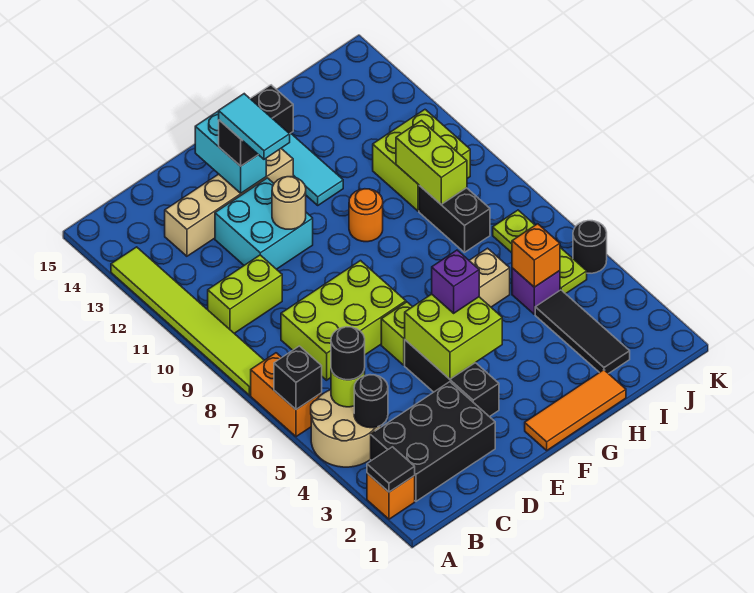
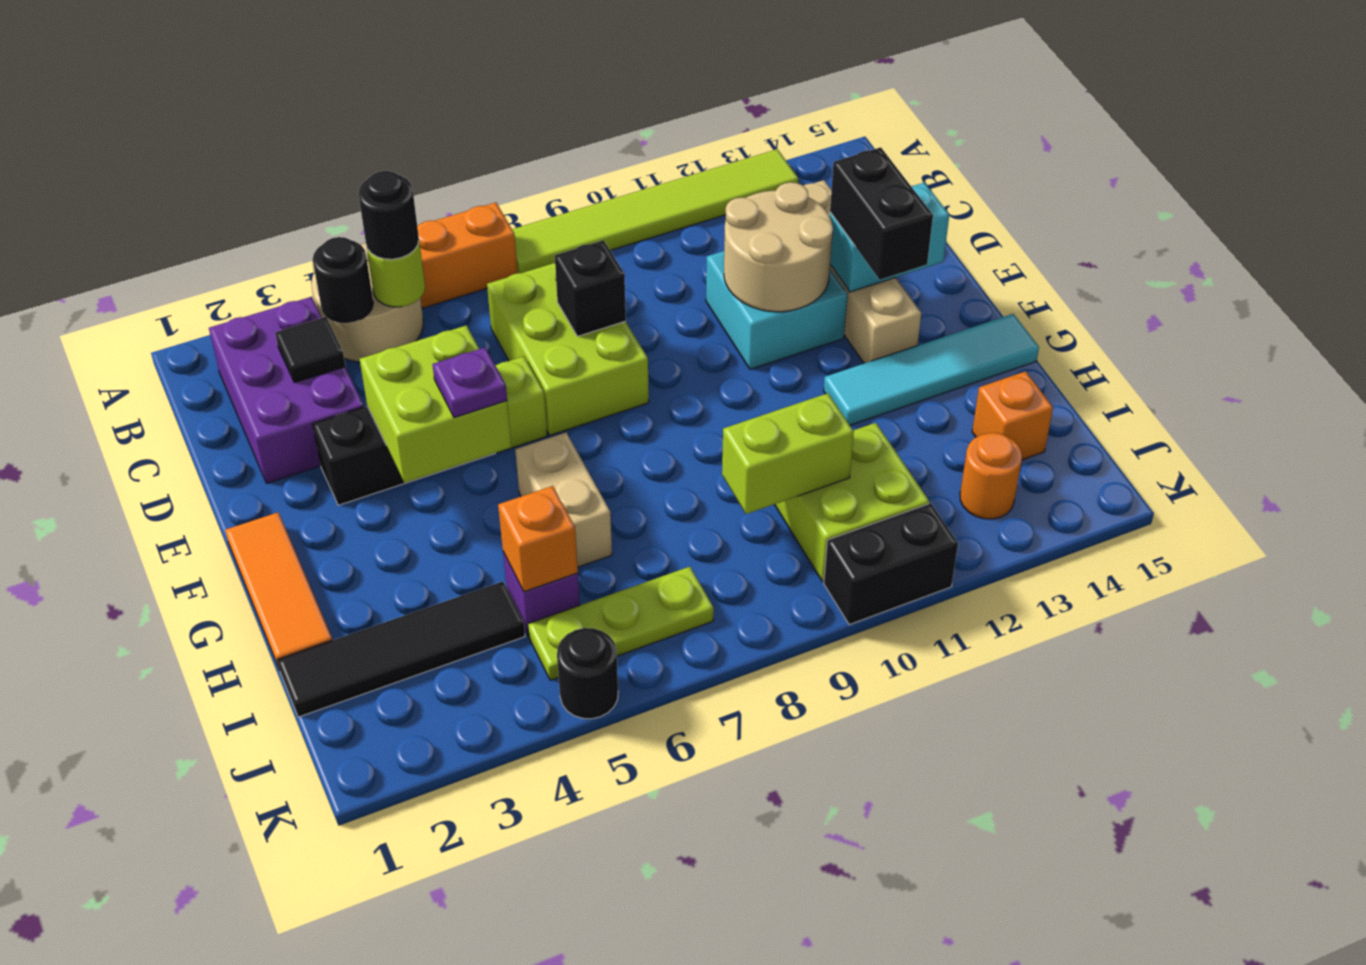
orange brick A2 level 1 -> orange brick I14 level 1
black tile A2 level 2 -> black tile C3 level 2
black brick A6 level 2 -> black brick D8 level 2
black brick B2:D3 level 1 -> purple brick B2:D3 level 1
lime brick B10:C10 level 1 -> none
tan round brick E11 level 2 -> tan round brick D11:E12 level 2
cyan tile E12:E13 level 4 -> none
purple brick F5 level 3 -> purple plate F5 level 3
orange round brick G10 level 1 -> orange round brick J13 level 1
black tile I2:I4 level 1 -> black tile I1:I4 level 1
black brick I8:I9 level 1 -> black brick K10:K11 level 1

